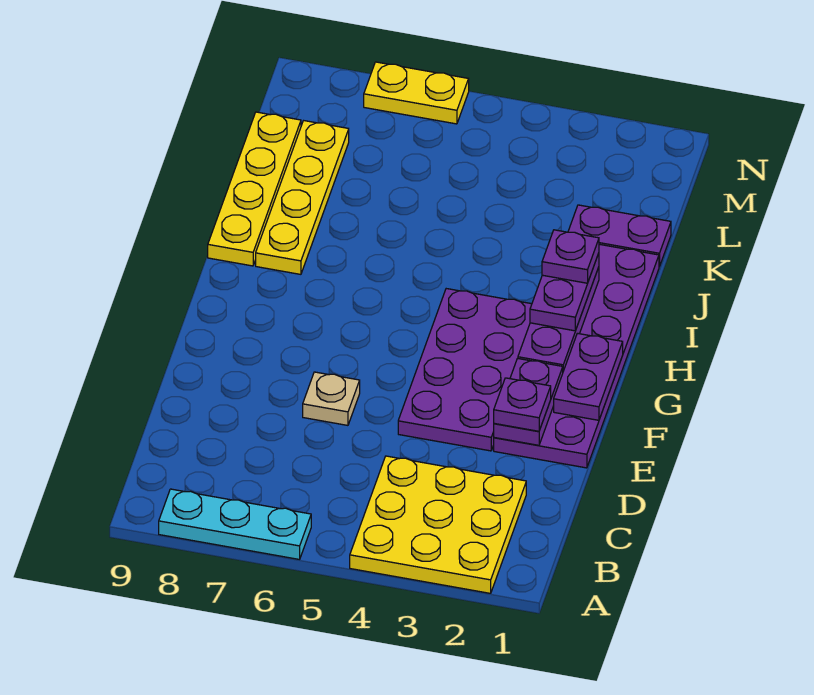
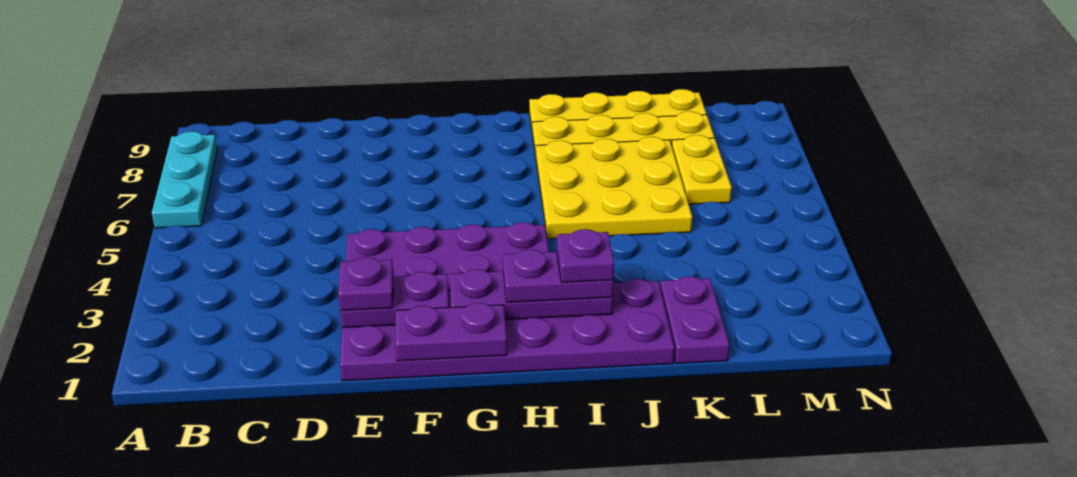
yellow plate A2:C4 level 1 -> yellow plate I5:K7 level 1
tan plate E6 level 1 -> none
yellow plate N6:N7 level 1 -> yellow plate L6:L7 level 1

